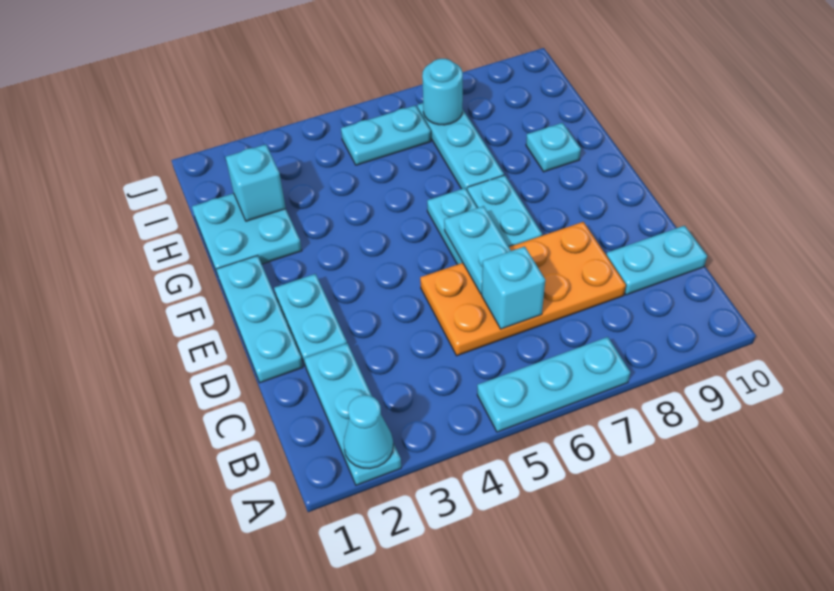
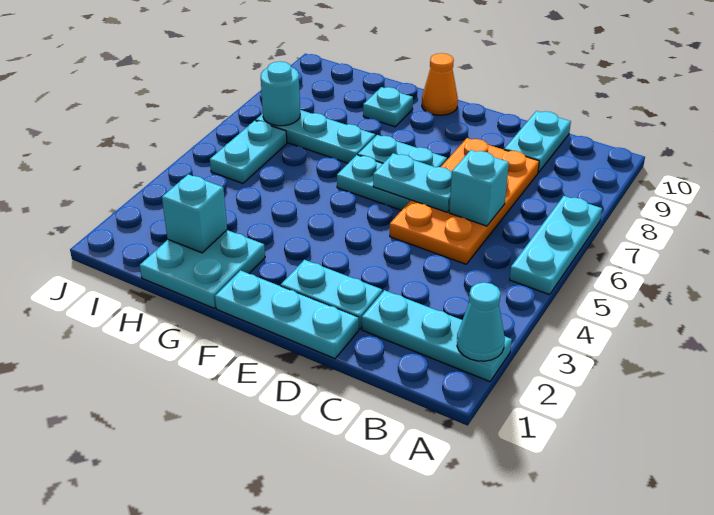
none -> orange cone F10 level 1

